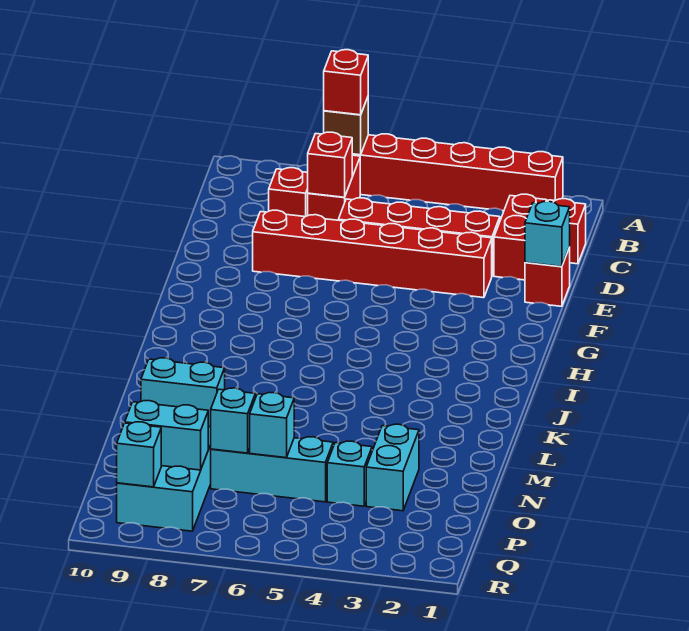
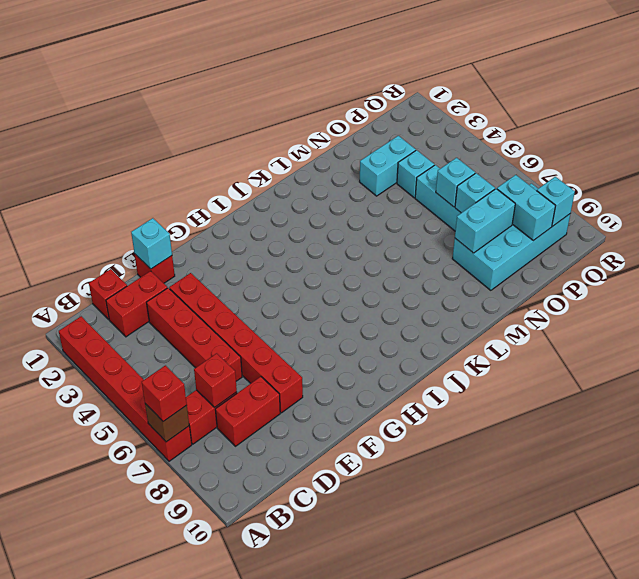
red brick C8 level 1 -> red brick C8:D8 level 1
cyan brick N8:N9 level 2 -> cyan brick N8:O8 level 2

